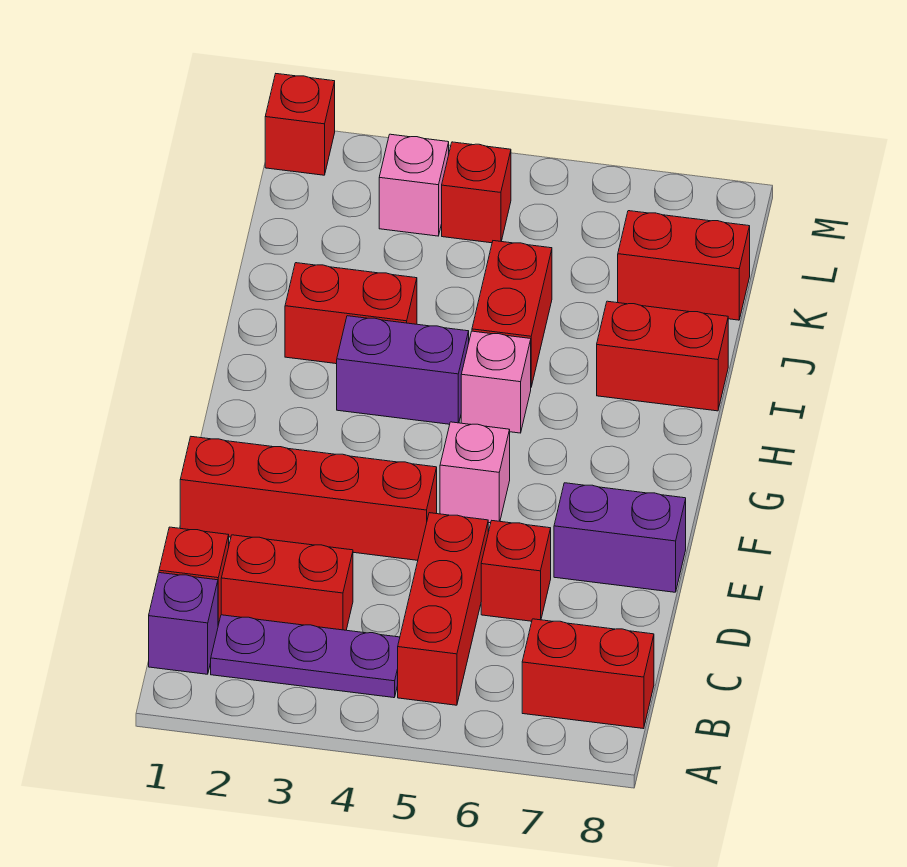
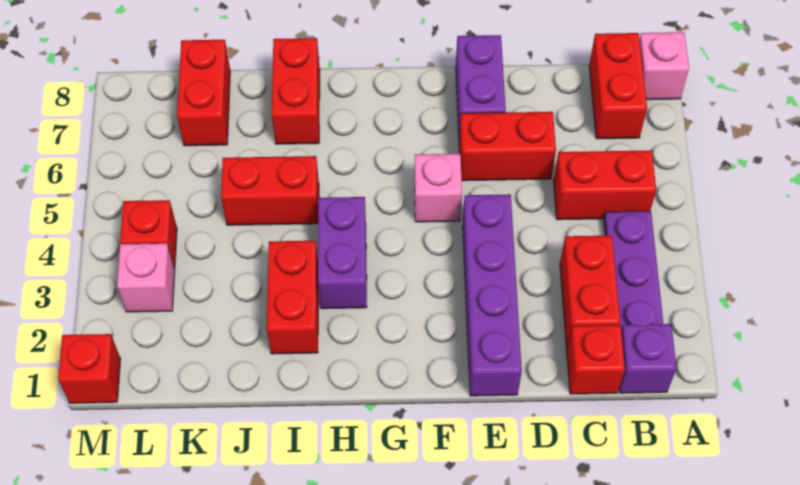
red brick B5:D5 level 1 -> red brick B5:C5 level 1
red brick D6 level 1 -> red brick D6:E6 level 1
red brick E1:E4 level 1 -> purple brick E1:E4 level 1
pink brick H5 level 1 -> pink brick A8 level 1

